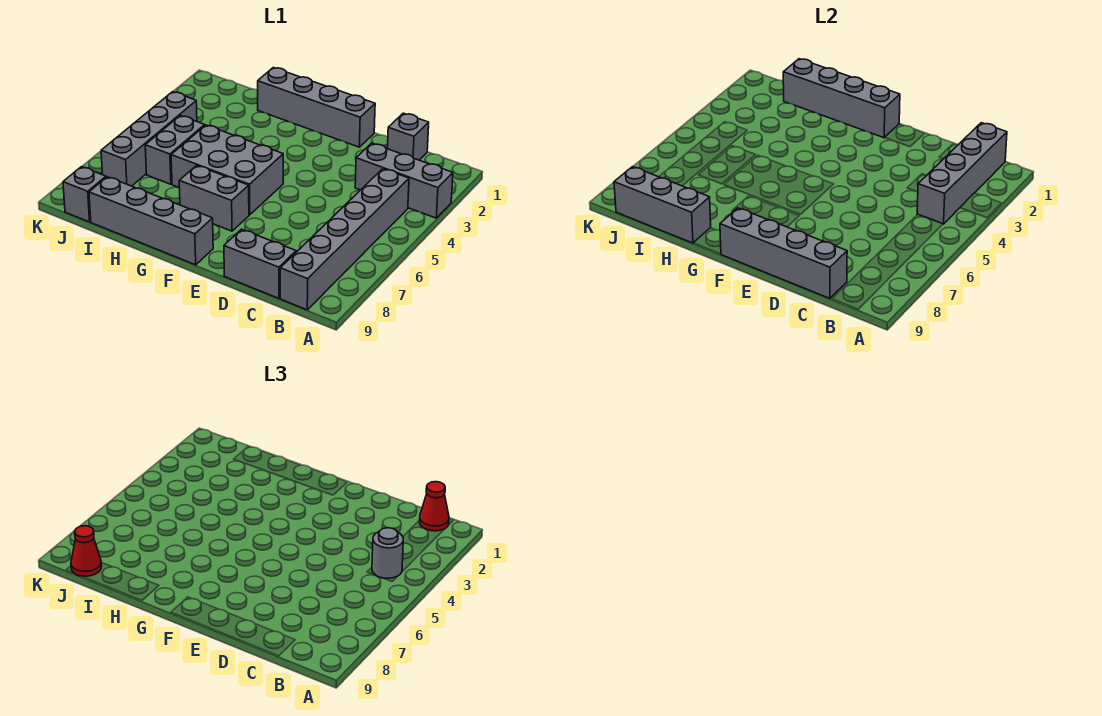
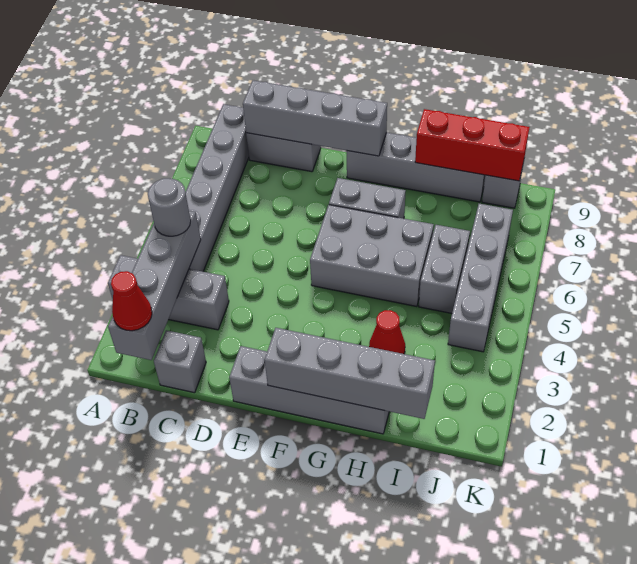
grey brick H9:J9 level 2 -> red brick H9:J9 level 2
red cone J9 level 3 -> red cone H3 level 1

